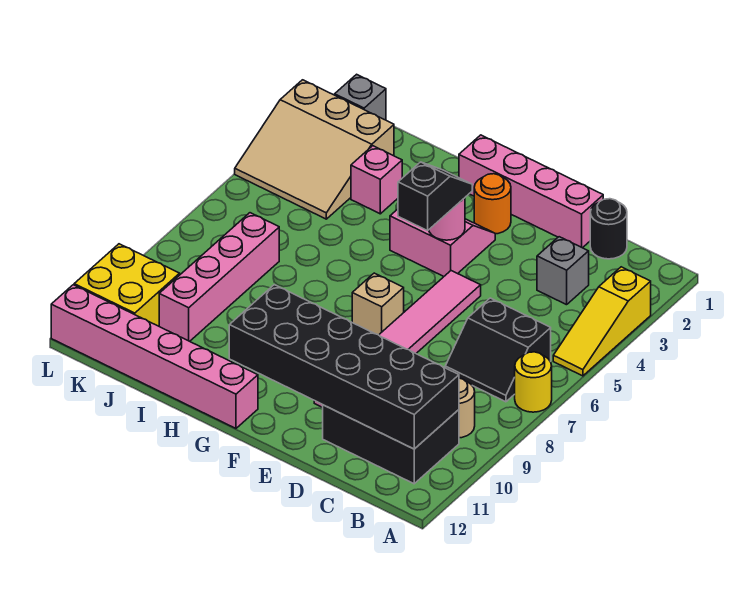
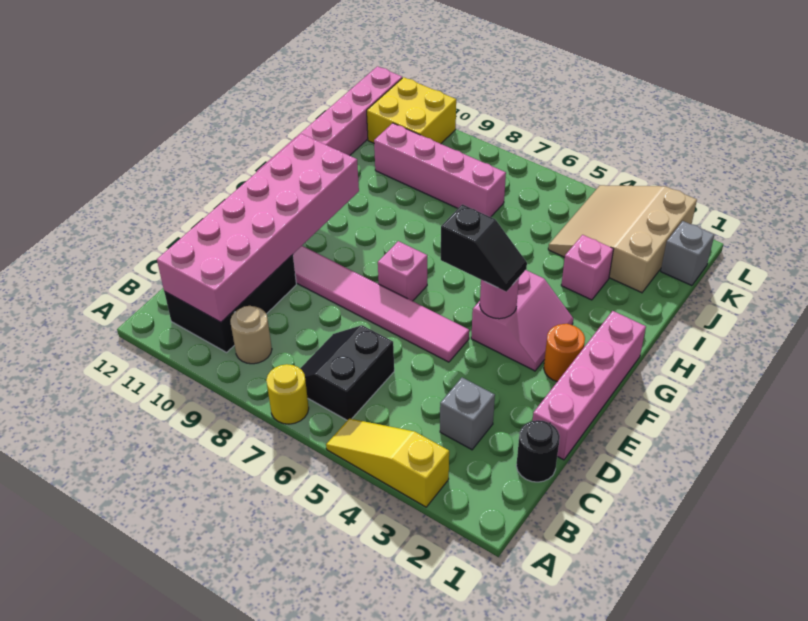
black brick B10:G11 level 2 -> pink brick B10:G11 level 2
tan brick F7 level 1 -> pink brick F7 level 1

